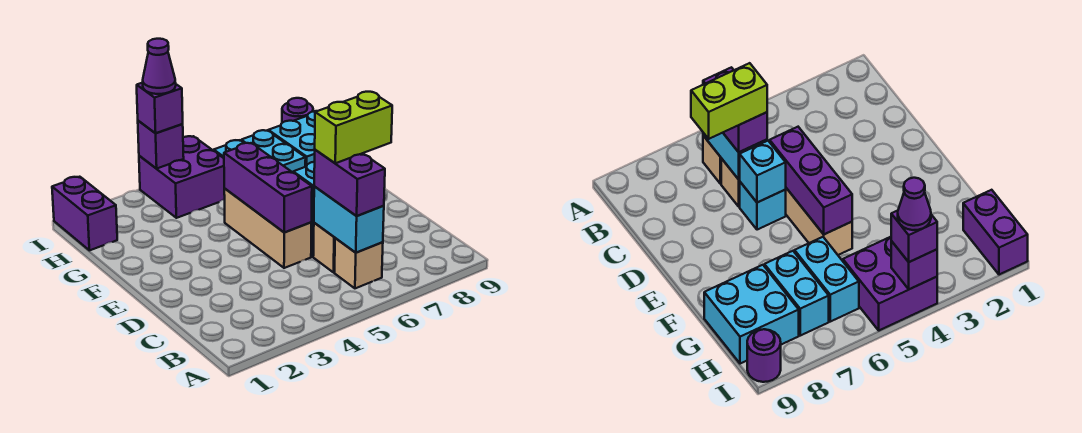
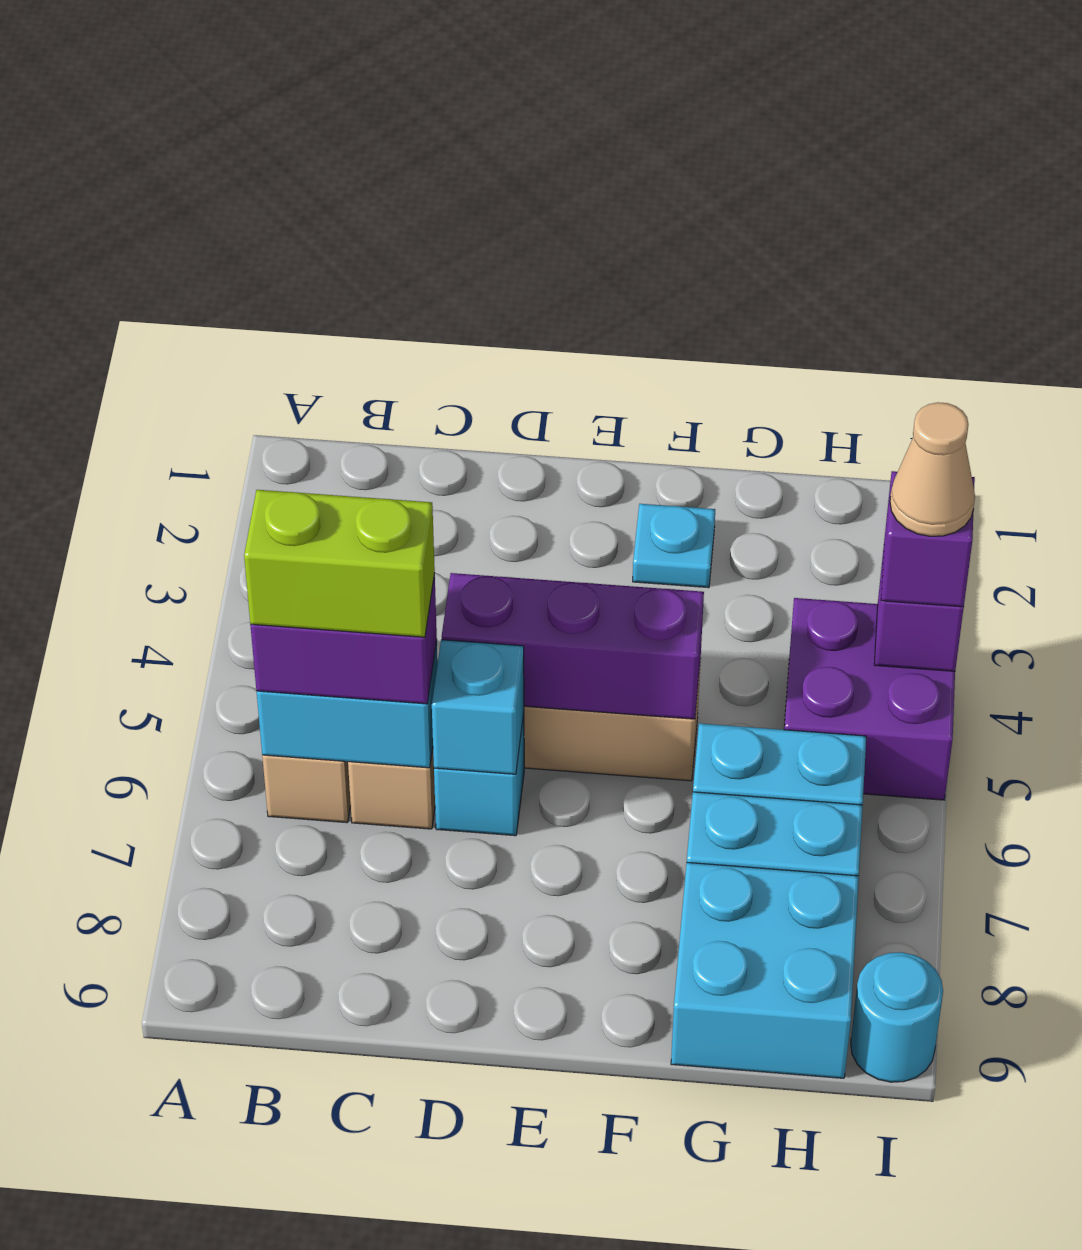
lime brick C6:C7 level 4 -> lime brick B6:C6 level 4
none -> cyan plate F2 level 1
purple brick H1:I1 level 1 -> none
purple cone I4 level 4 -> tan cone I4 level 4
purple round brick I9 level 1 -> cyan round brick I9 level 1

